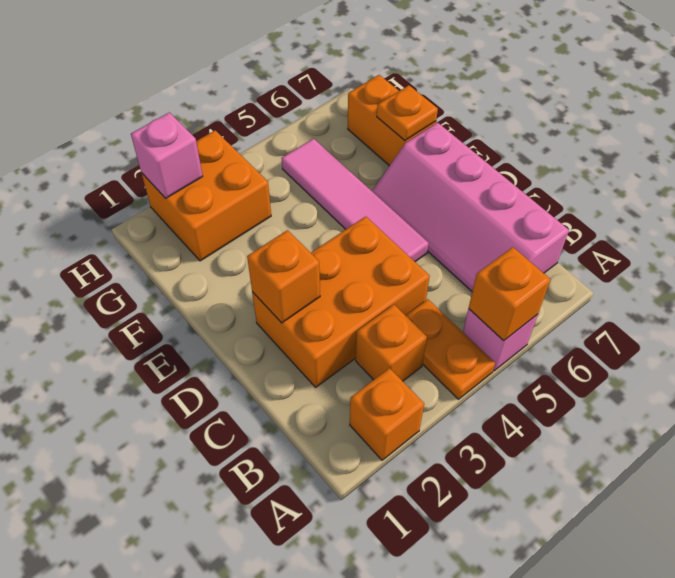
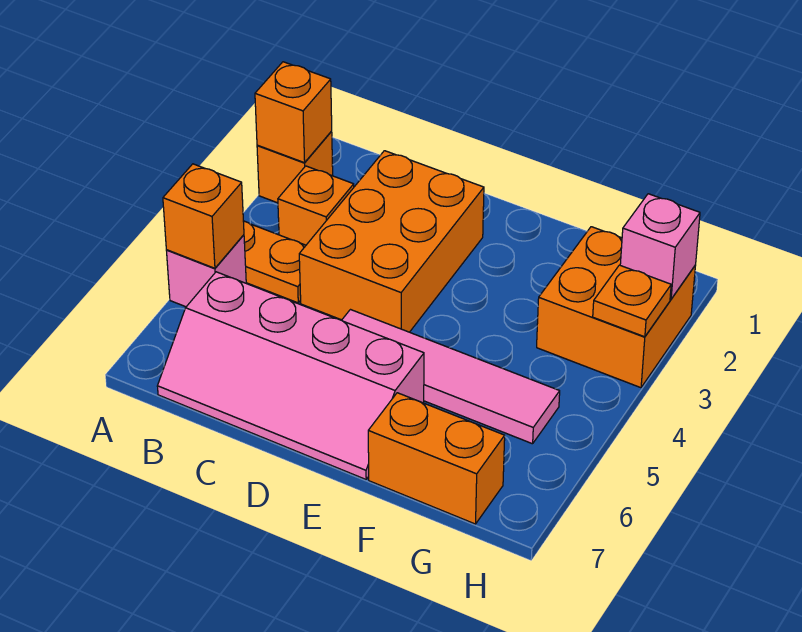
pink slope B6:E7 level 1 top 7 -> pink slope B6:E7 level 1 top 6
orange brick D2 level 2 -> orange brick A2 level 2
orange plate F7 level 2 -> orange plate H3 level 2

